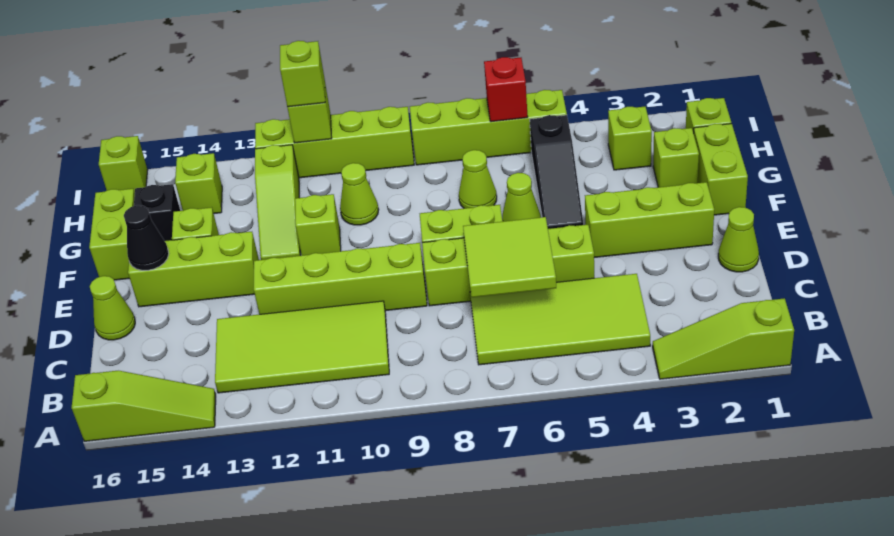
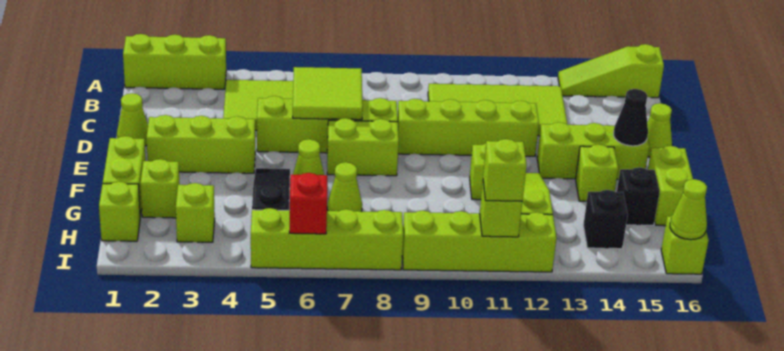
lime slope A1:A3 level 1 top 1 -> lime brick A1:A3 level 1
lime cone G10 level 1 -> lime cone I16 level 2
lime brick H14 level 1 -> black brick H14 level 1

